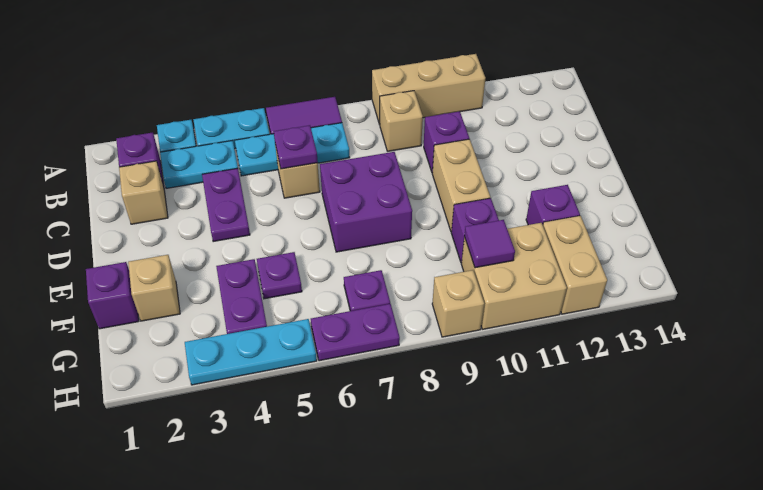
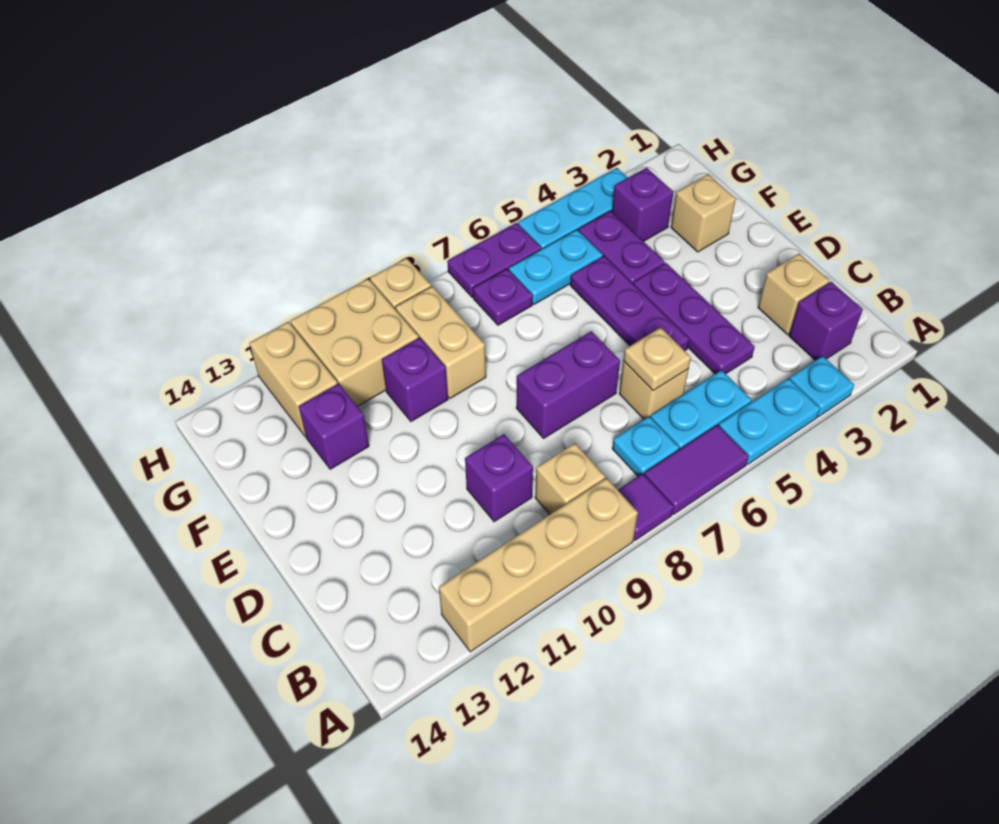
tan brick A9:A11 level 1 -> tan brick A9:A12 level 1
cyan plate B3:B4 level 1 -> cyan plate G5:G6 level 1
purple plate C4:D4 level 1 -> purple plate C4:E4 level 1
purple plate C6 level 2 -> tan plate C6 level 2
purple brick D7:E8 level 1 -> purple brick D7:D8 level 1
tan brick D10:E10 level 1 -> tan brick F9:G9 level 1
purple brick F1 level 1 -> purple brick G3 level 1
purple plate F5 level 1 -> purple plate D5:F5 level 1
purple tile G10 level 2 -> purple tile A8 level 1

